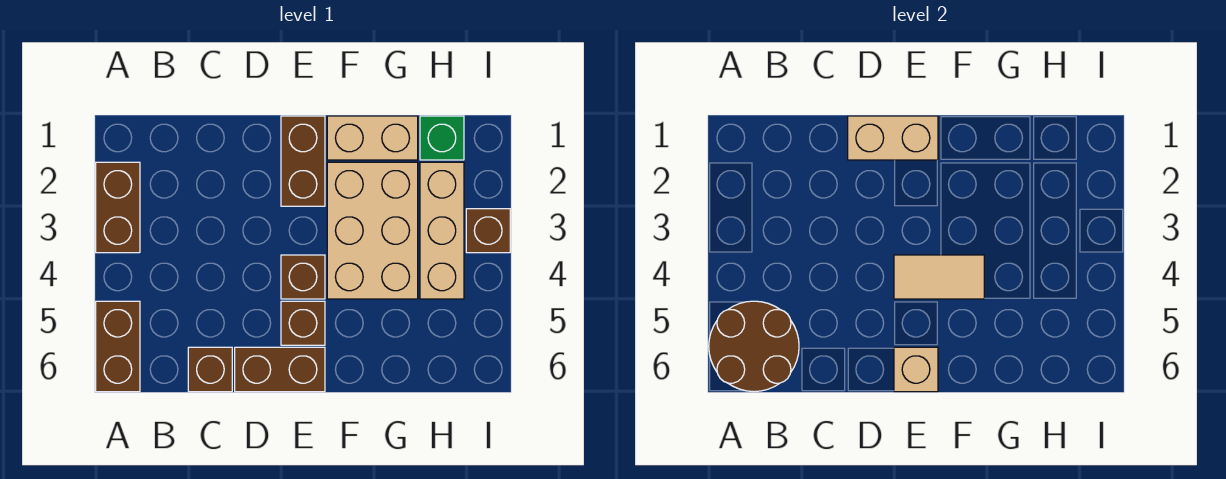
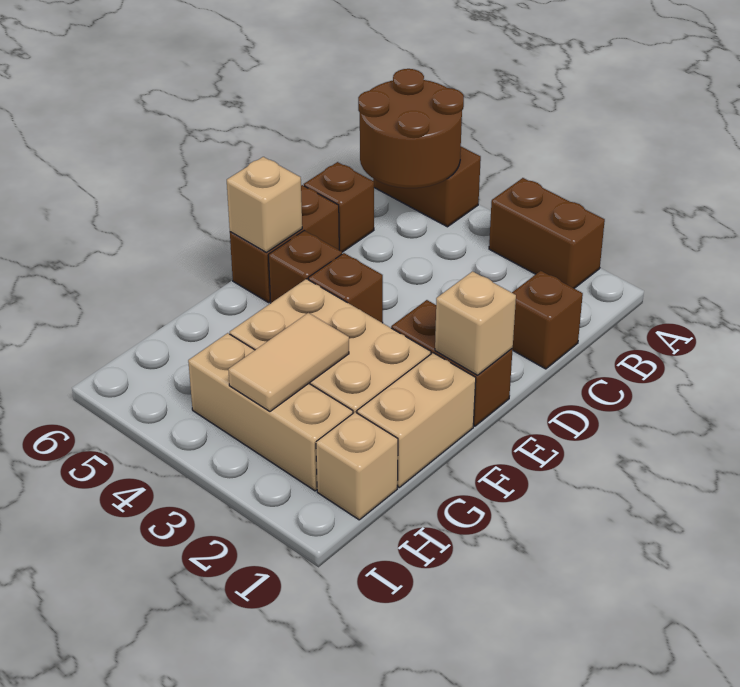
tan brick D1:E1 level 2 -> tan brick E1 level 2
tan tile E4:F4 level 2 -> tan tile G3:H3 level 2
green brick H1 level 1 -> tan brick H1 level 1
brown brick I3 level 1 -> brown brick C1 level 1

